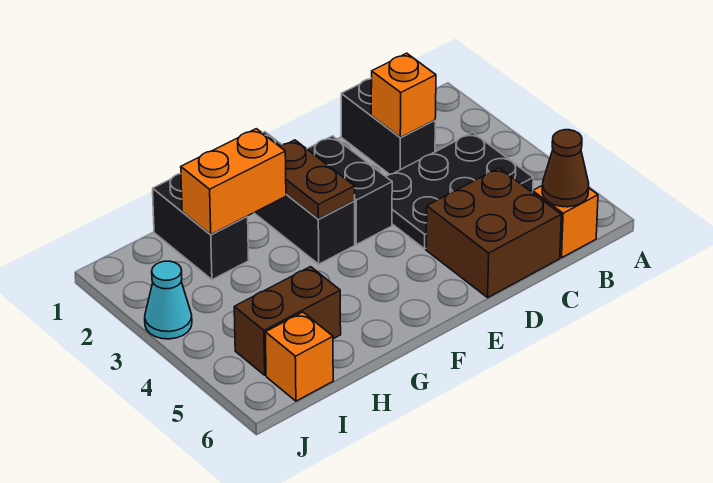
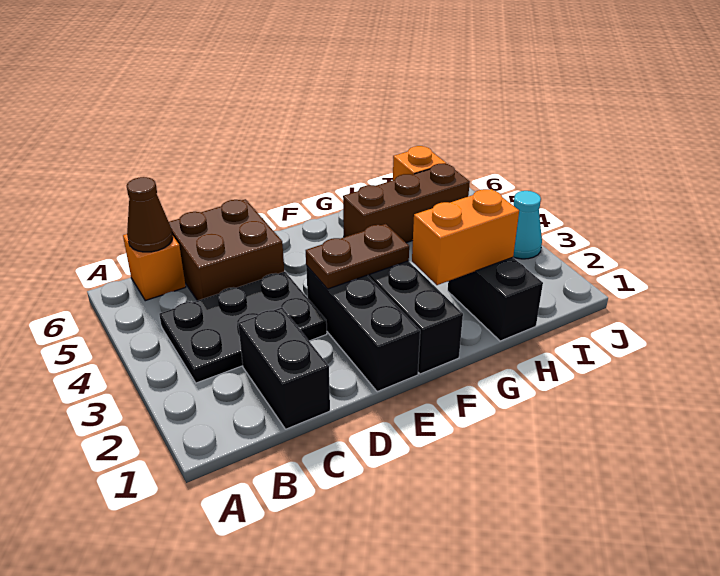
orange brick C2 level 2 -> none
black brick E2:E3 level 1 -> black brick E1:E3 level 1
brown plate F2:F3 level 2 -> brown plate E3:F3 level 2
brown brick H5:I5 level 1 -> brown brick G5:I5 level 1

